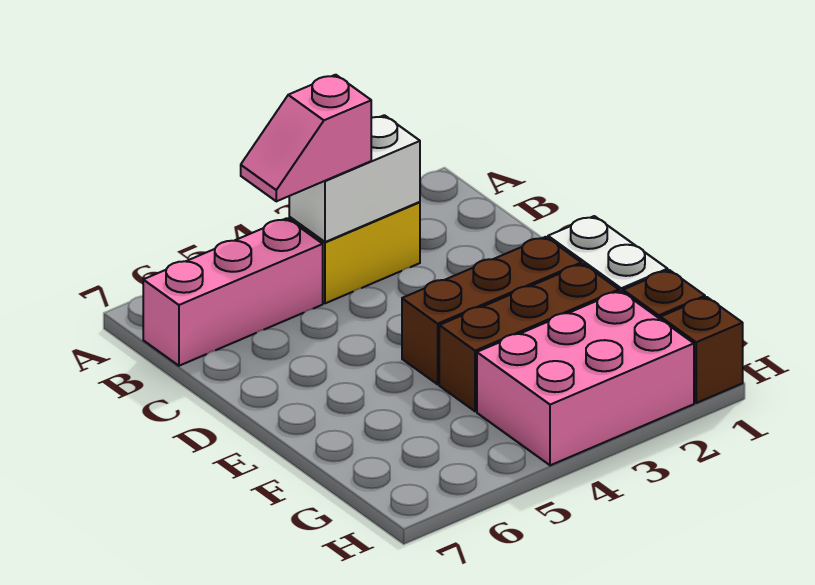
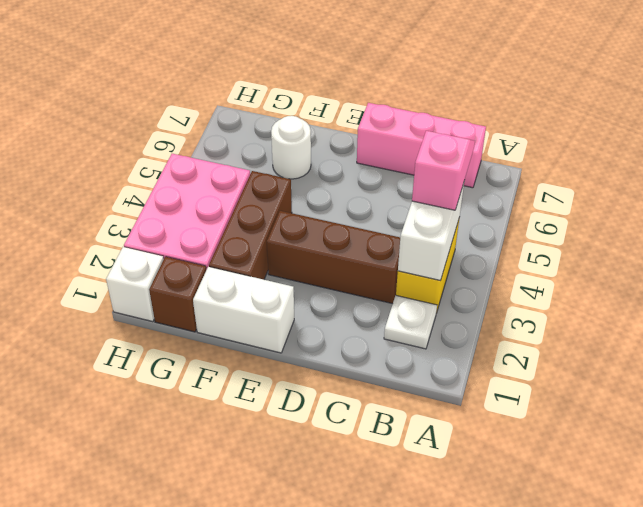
none -> white plate B2 level 1
pink brick B5:B7 level 1 -> pink brick B7:D7 level 1
brown brick E2:E4 level 1 -> brown brick C3:E3 level 1
none -> white round brick F6 level 1
brown brick H1 level 1 -> white brick H1 level 1

